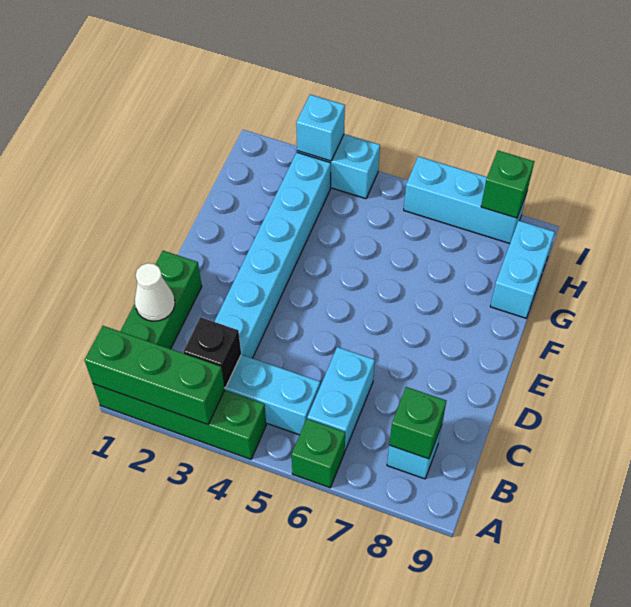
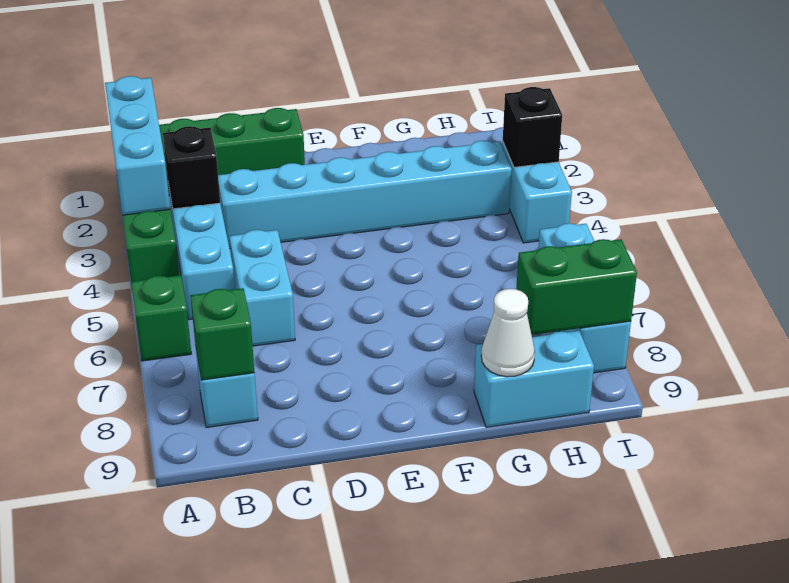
green brick A1:A3 level 2 -> cyan brick A1:A3 level 2
cyan brick B6:C6 level 1 -> cyan brick C5:C6 level 1
white cone C1 level 2 -> white cone G9 level 2
cyan brick I3 level 2 -> black brick I3 level 2
green brick I8 level 2 -> green brick H8:I8 level 2

